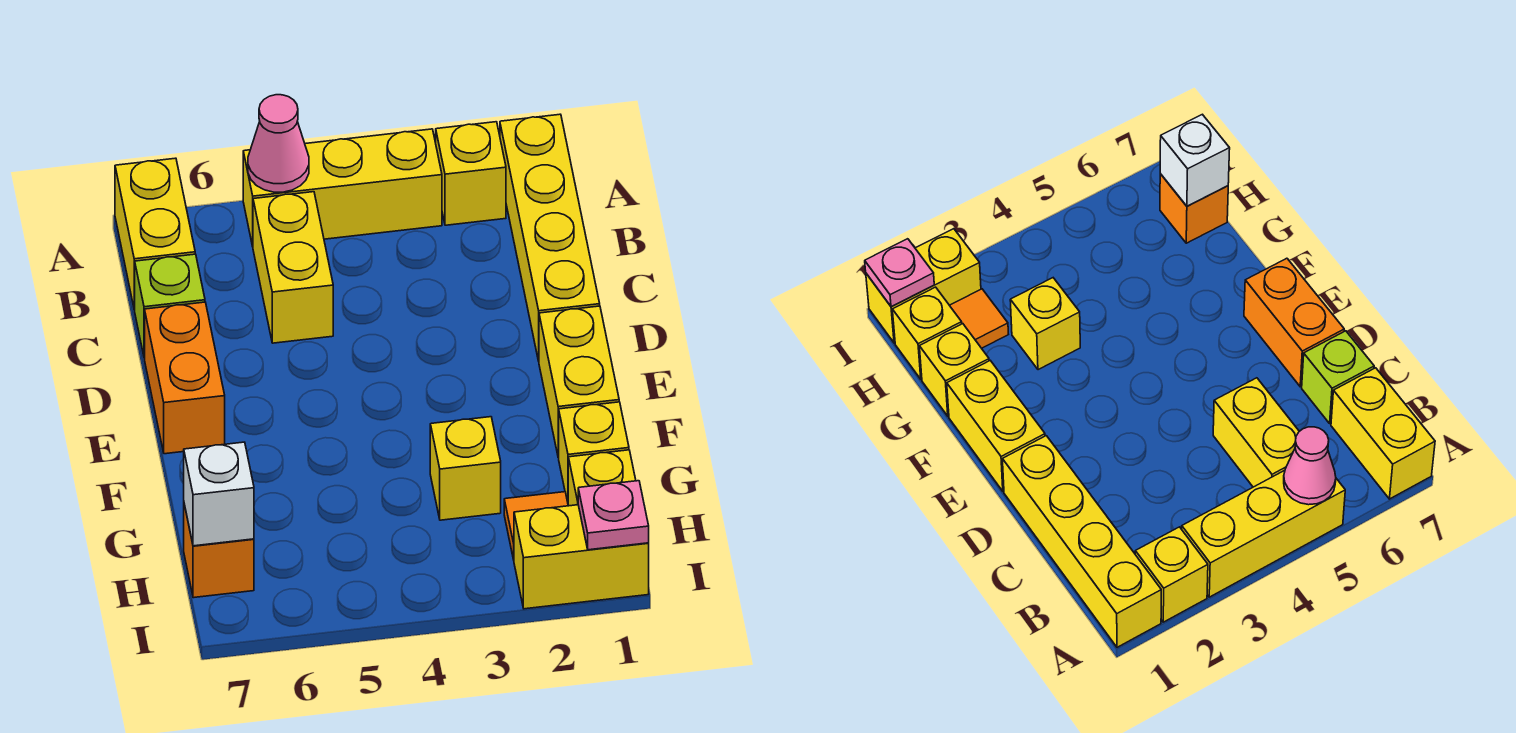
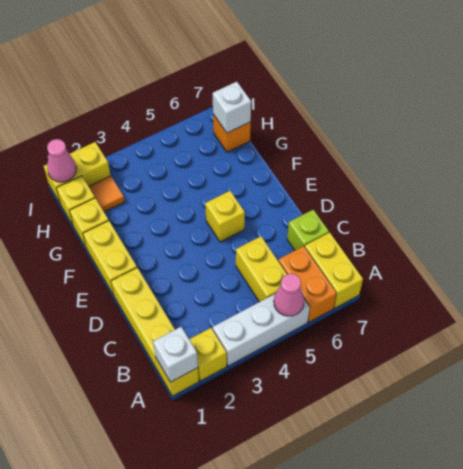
none -> white brick A1 level 2
yellow brick A3:A5 level 1 -> white brick A3:A5 level 1
orange brick D7:E7 level 1 -> orange brick A6:B6 level 1
yellow brick G3 level 1 -> yellow brick E5 level 1
pink plate I1 level 2 -> pink cone I1 level 2

